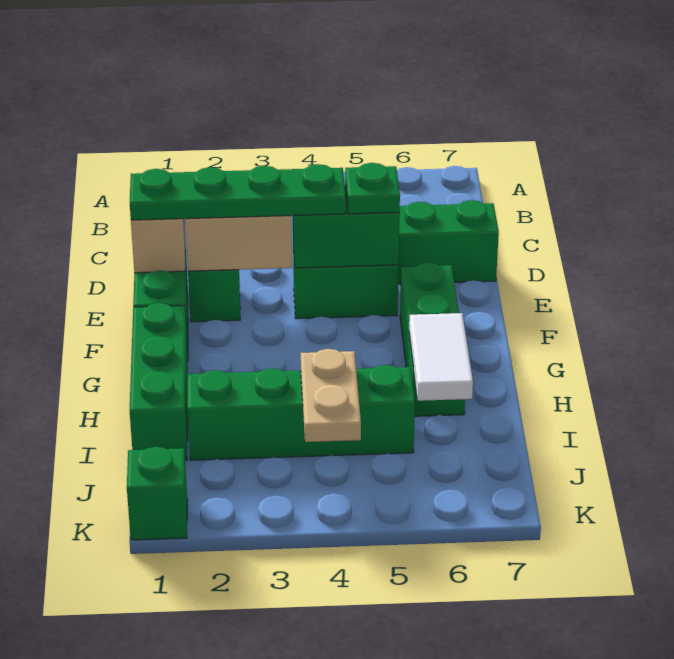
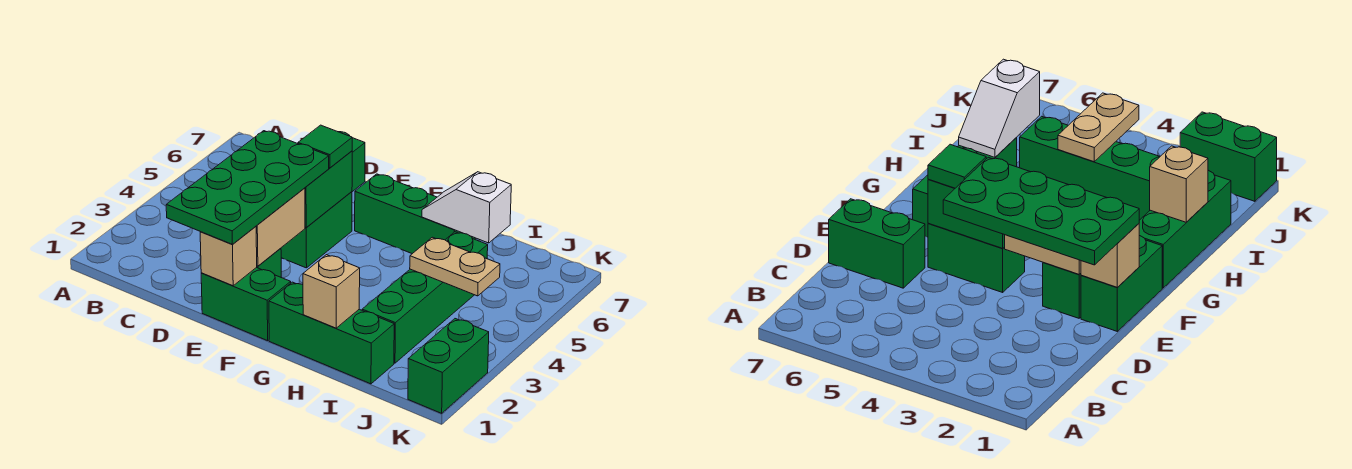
green plate E1:E4 level 3 -> green plate D1:E4 level 3
green plate E5 level 3 -> green tile E5 level 3
none -> tan brick H1 level 2
white tile H6:I6 level 2 -> white slope H6:I6 level 2 top I
green brick K1 level 1 -> green brick K1:K2 level 1

